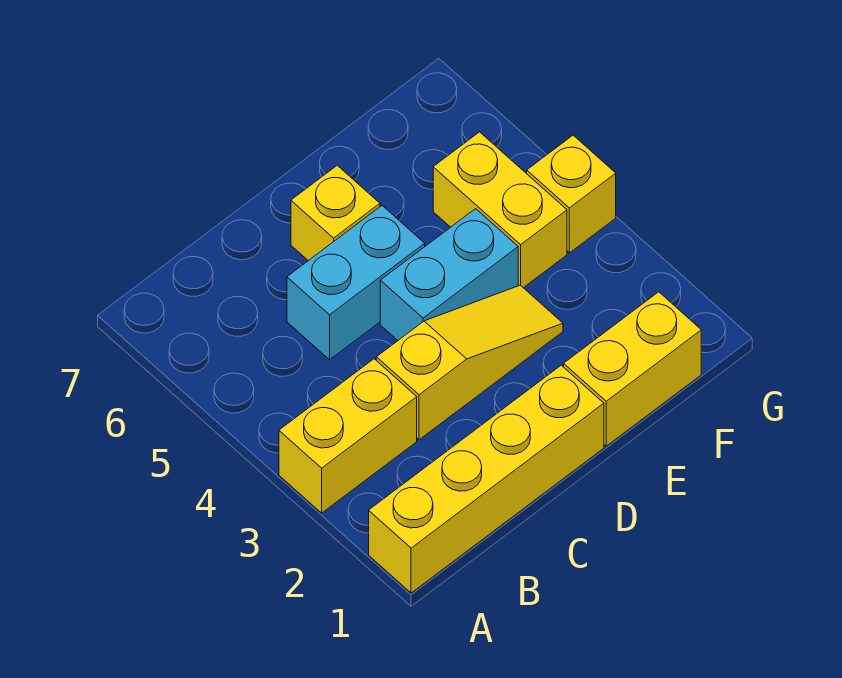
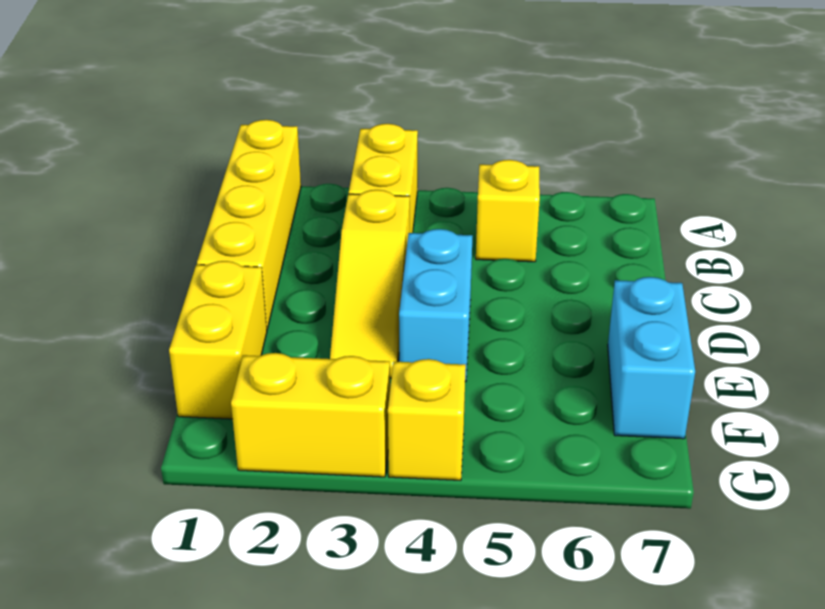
cyan brick C5:D5 level 1 -> cyan brick E7:F7 level 1
yellow brick D6 level 1 -> yellow brick B5 level 1
yellow brick F4:F5 level 1 -> yellow brick G2:G3 level 1

